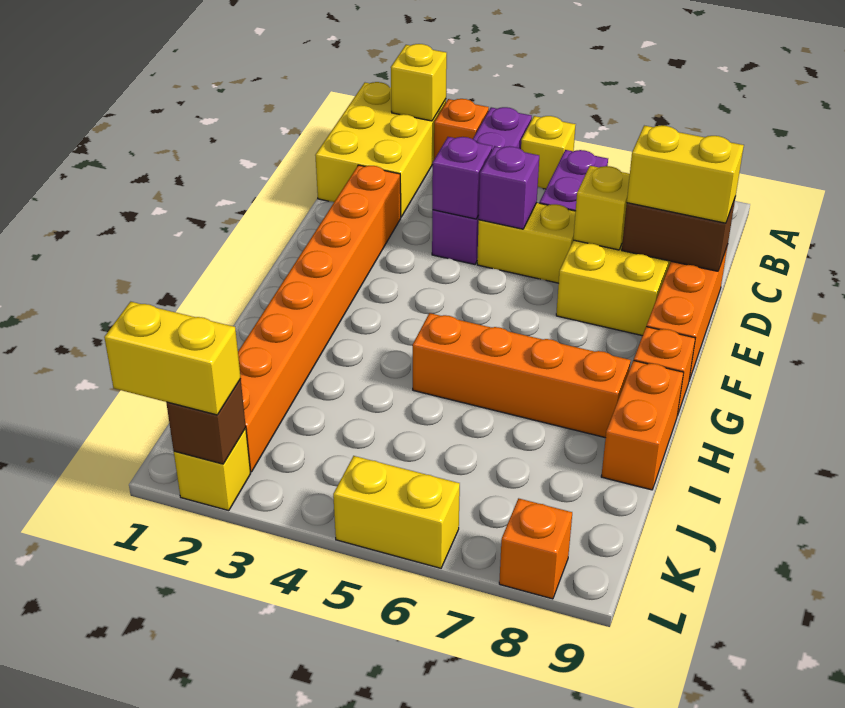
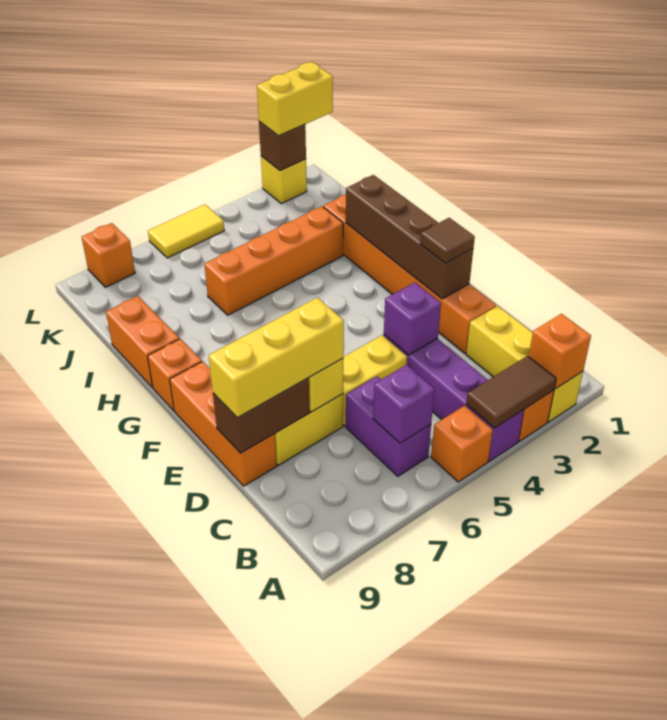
yellow brick A1:C2 level 1 -> yellow brick A2:C2 level 1
yellow brick A2 level 2 -> orange brick A2 level 2
none -> brown tile A3:A4 level 2
yellow brick A5 level 1 -> orange brick A5 level 1
orange brick D2:K2 level 1 -> orange brick D2:I2 level 1
purple brick D5 level 2 -> purple brick B6 level 2
yellow brick D8:D9 level 3 -> yellow brick D7:D9 level 3
none -> brown brick E2:H2 level 2
none -> brown tile E2 level 3
orange brick H5:H8 level 1 -> orange brick I3:I6 level 1
yellow brick L5:L6 level 1 -> yellow tile L5:L6 level 1

